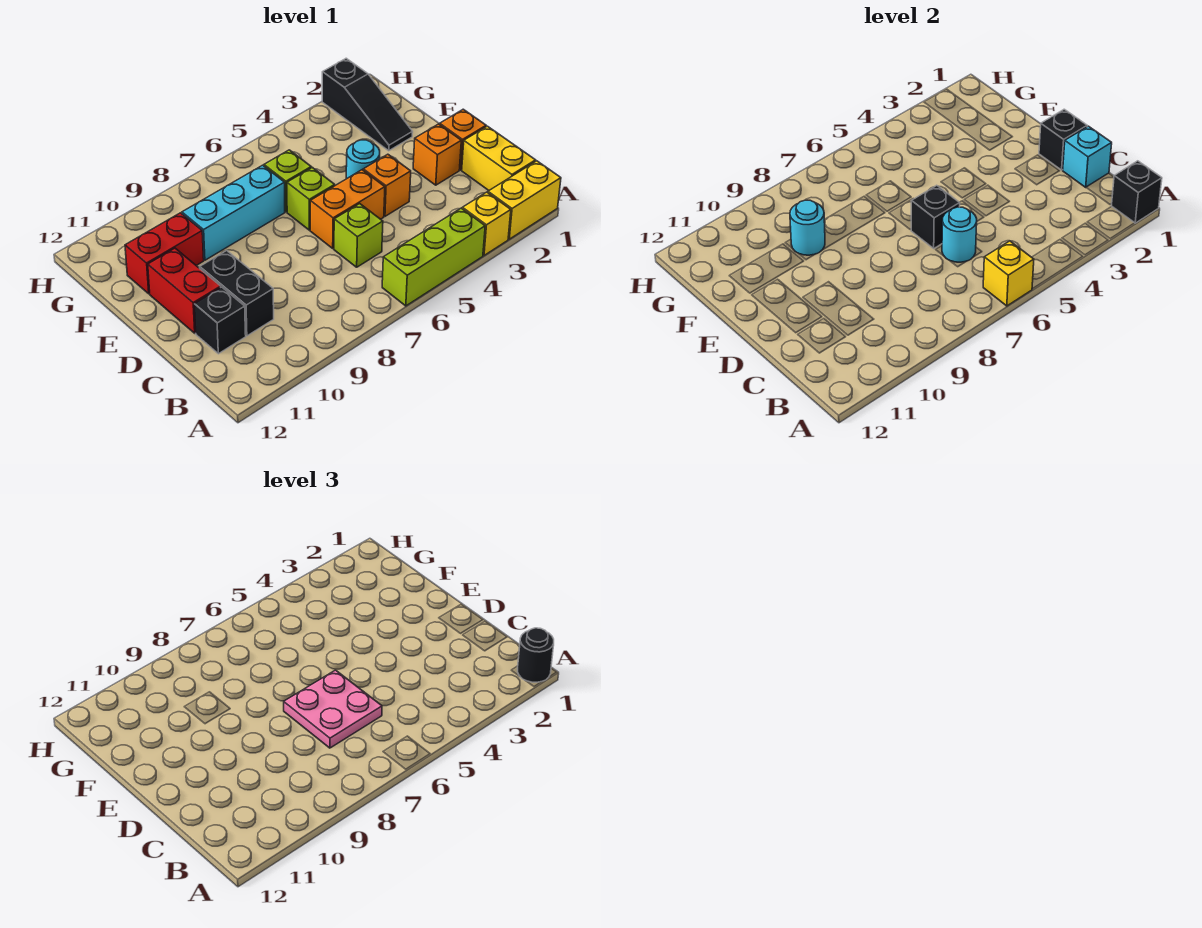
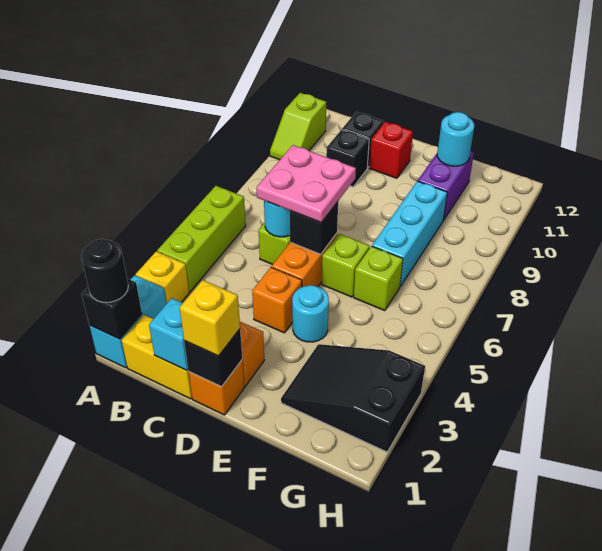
yellow brick A1:A2 level 1 -> cyan brick A1:A2 level 1
yellow brick A6 level 2 -> yellow brick D1 level 3
none -> lime slope A10:A11 level 1 top 11
black brick C10:D10 level 1 -> black brick C10 level 1
red brick D11:E11 level 1 -> red brick D11 level 1
black slope F2:H2 level 1 top H -> black slope F2:H3 level 1 top H
cyan round brick F9 level 2 -> cyan round brick F11 level 2
red brick F10:F11 level 1 -> purple brick F10:F11 level 1

